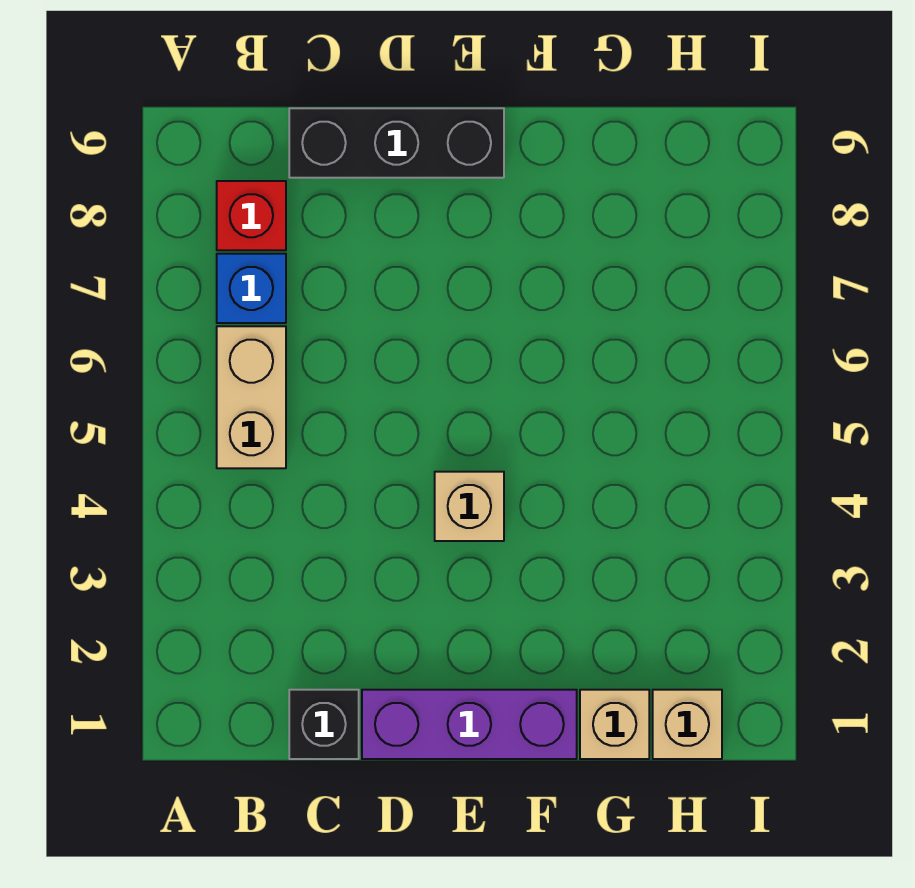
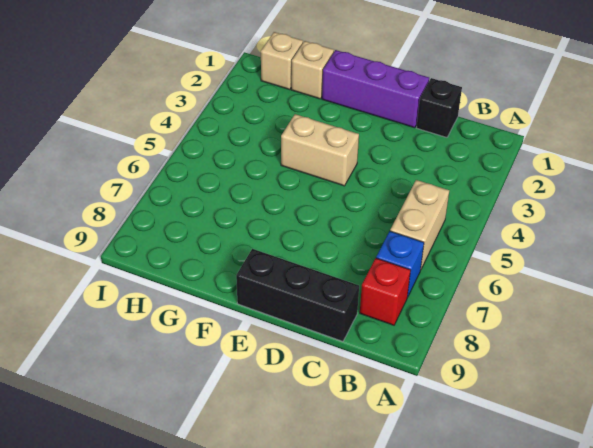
tan brick E4 level 1 -> tan brick E4:F4 level 1

